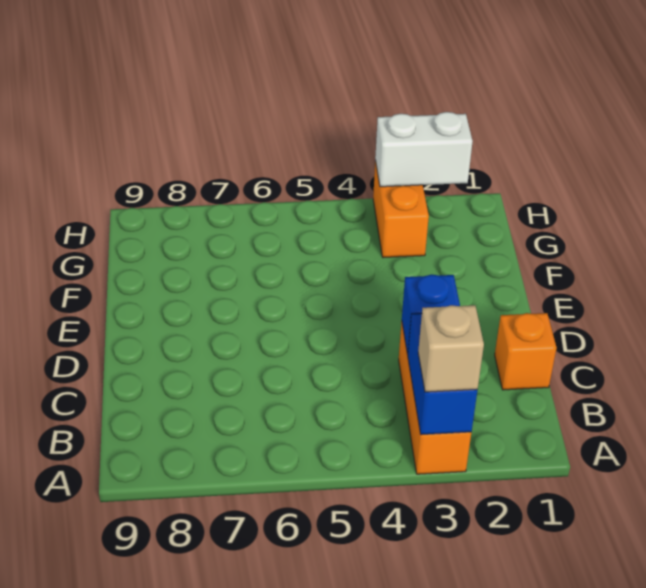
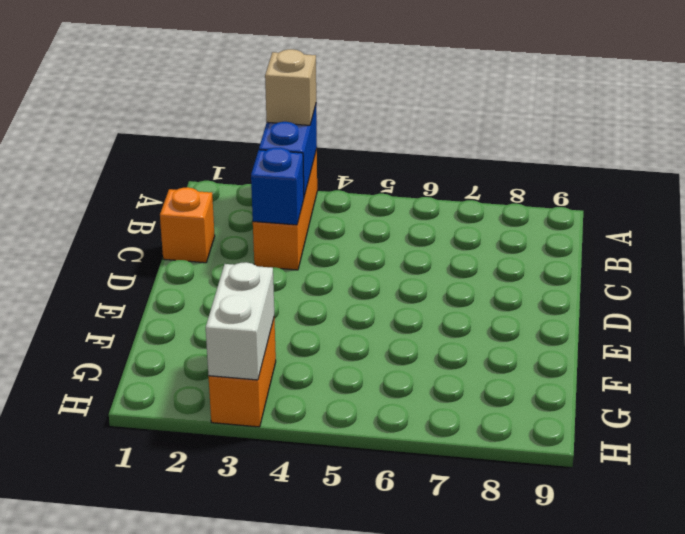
white brick H2:H3 level 2 -> white brick G3:H3 level 2

